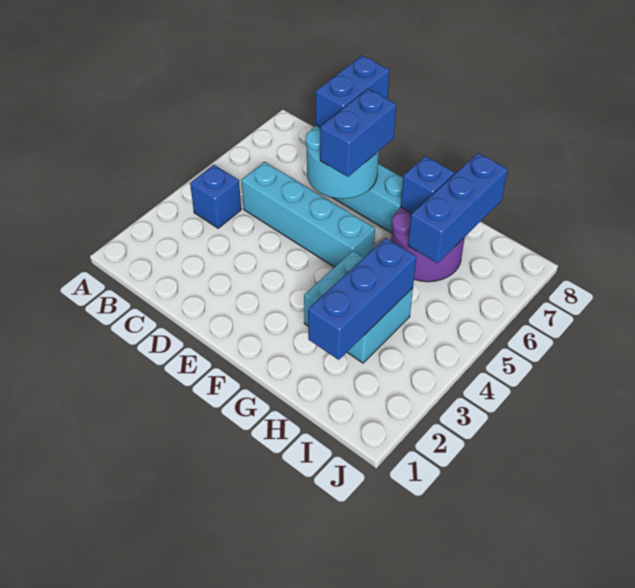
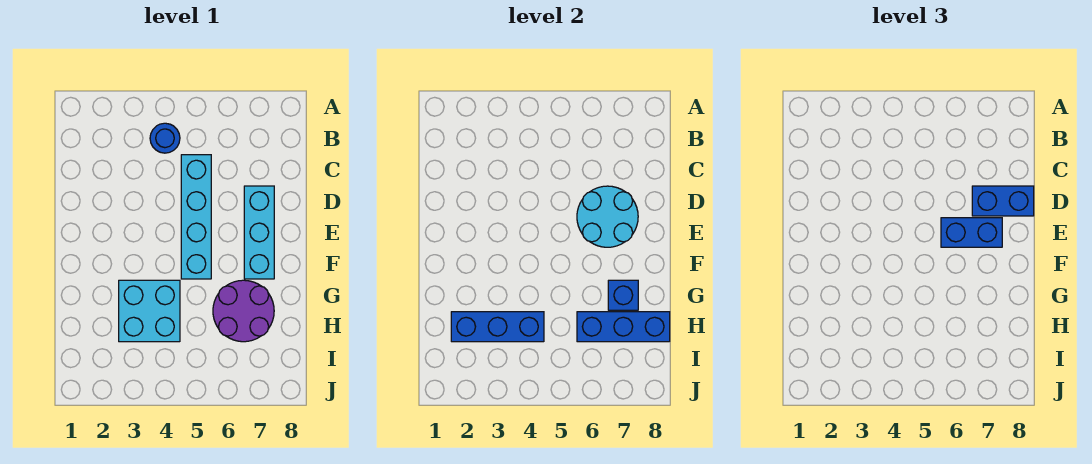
blue brick B4 level 1 -> blue round brick B4 level 1

